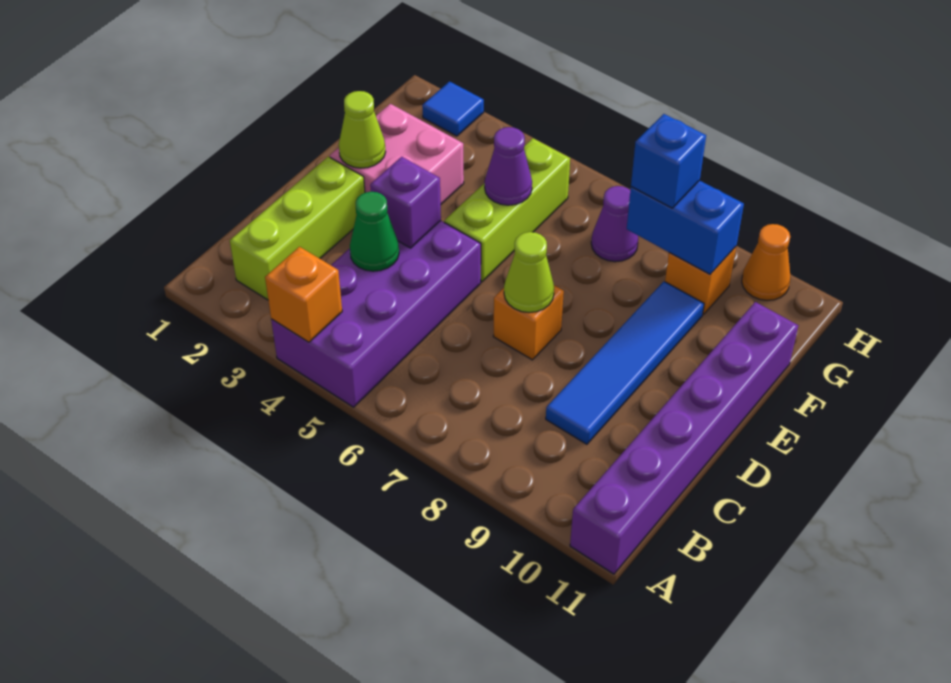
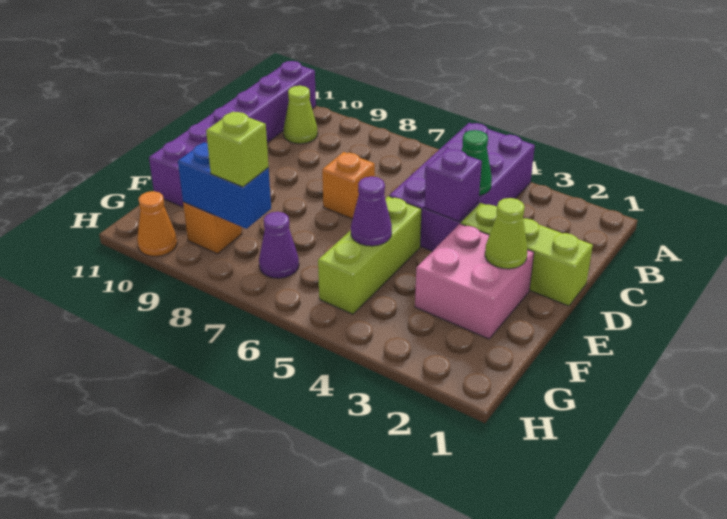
orange brick A4 level 2 -> none
lime brick B2:D2 level 1 -> lime brick D1:D3 level 1
blue tile C9:F9 level 1 -> none
lime cone D7 level 2 -> lime cone B10 level 1
blue brick G8 level 3 -> lime brick G8 level 3
blue tile H2 level 1 -> none

